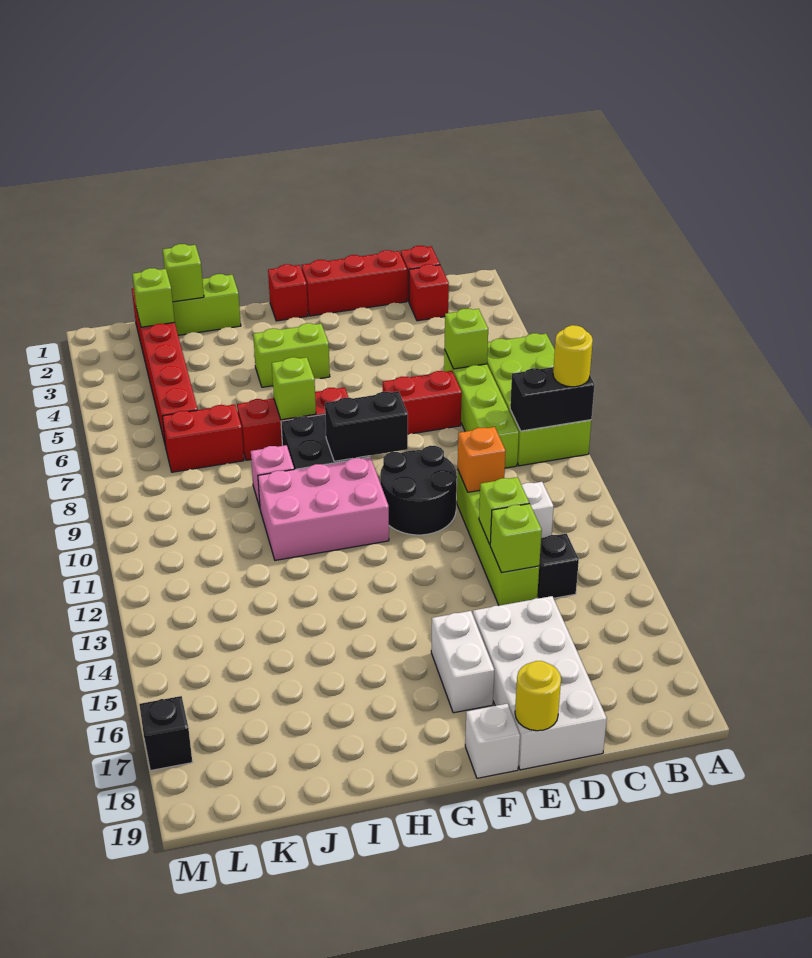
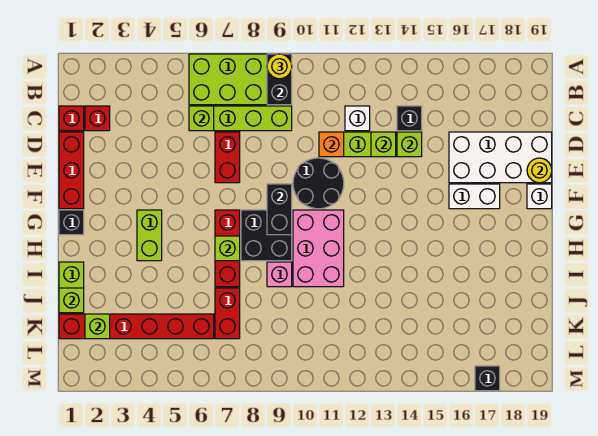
red brick G1 level 1 -> black brick G1 level 1

